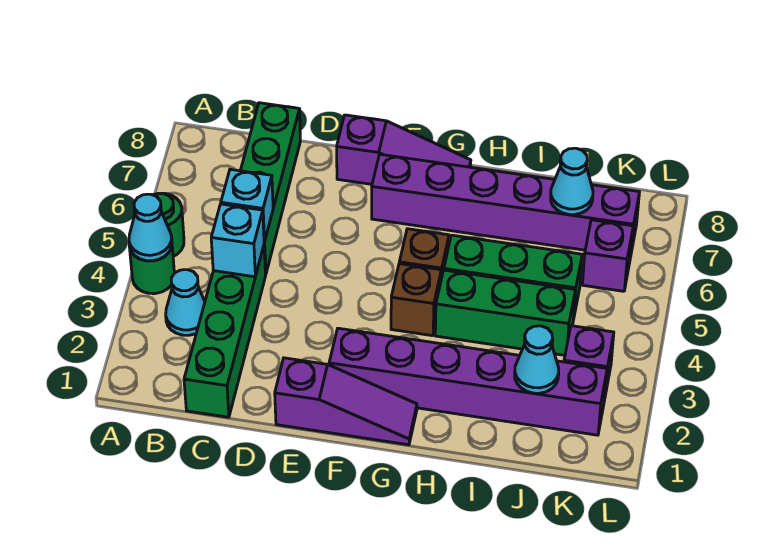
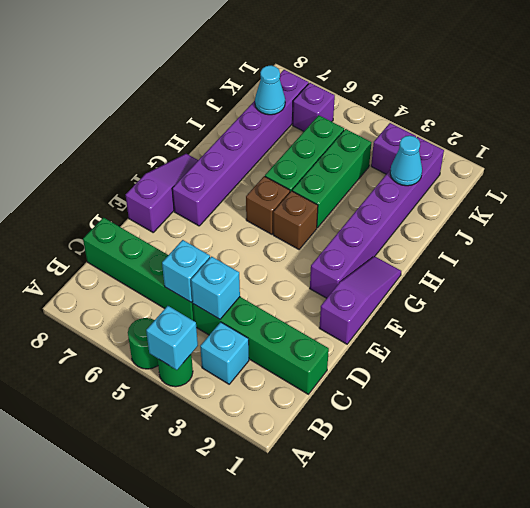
cyan cone A4 level 2 -> cyan brick A4 level 2
cyan cone B3 level 1 -> cyan brick B3 level 1

